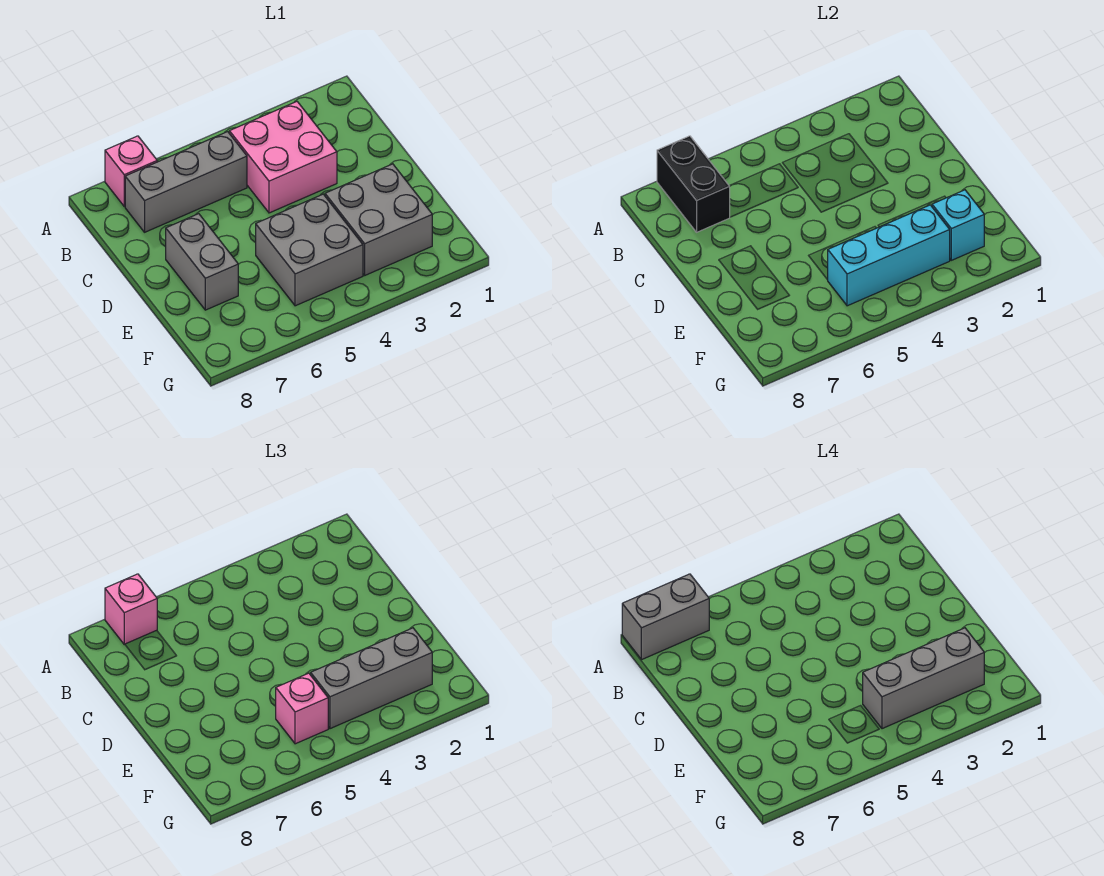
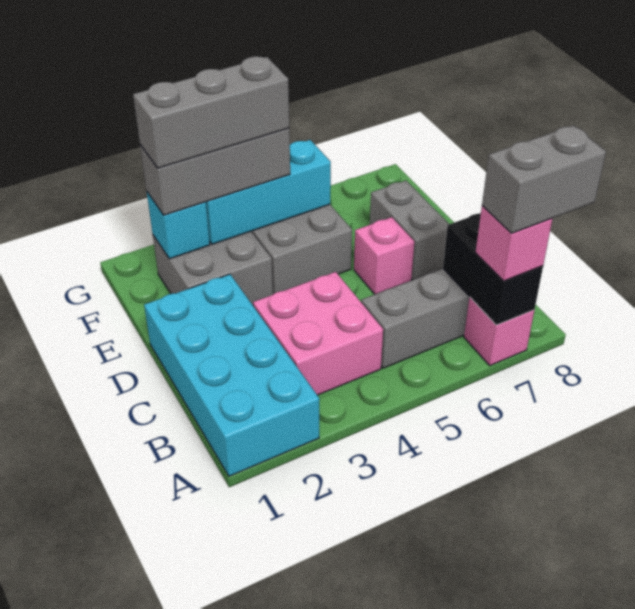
none -> cyan brick A1:D2 level 1
pink brick F5 level 3 -> pink brick D6 level 1

